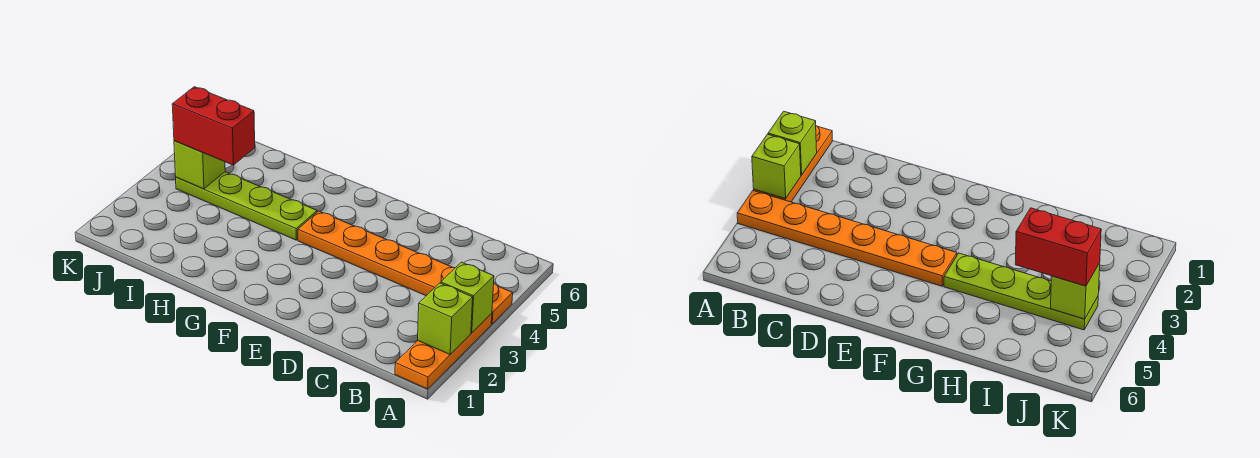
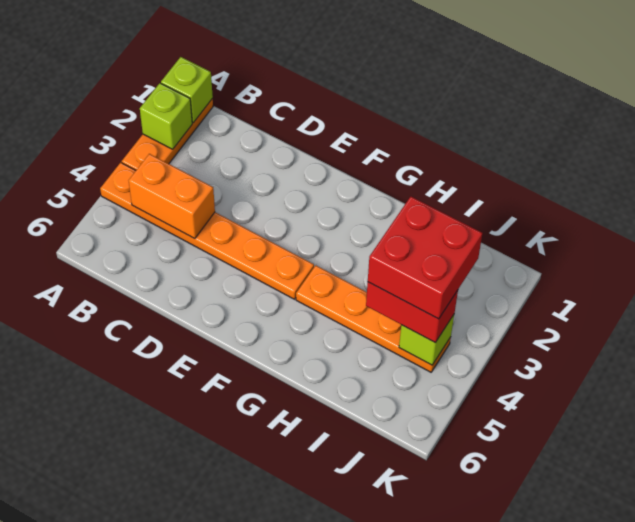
lime brick A3 level 2 -> lime brick A1 level 2
none -> orange brick B4:C4 level 2
lime plate G4:J4 level 1 -> orange plate G4:J4 level 1
none -> red brick I3:J4 level 4

